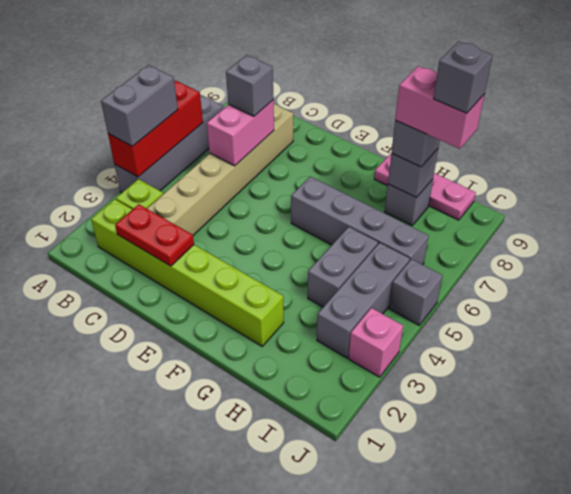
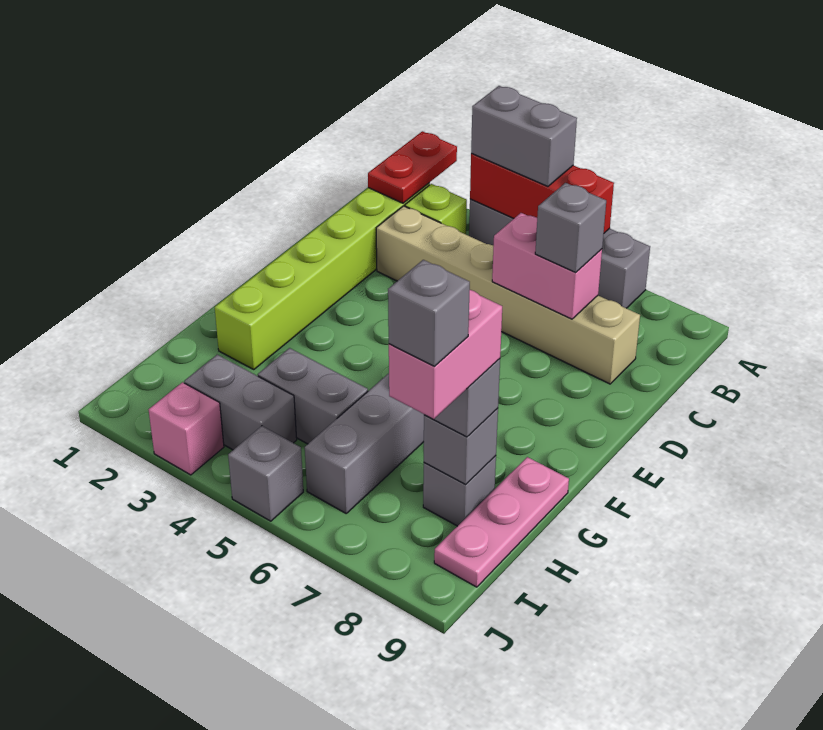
red plate C2:D2 level 2 -> red plate A2:B2 level 2
grey brick I3:I5 level 1 -> grey brick I3:I4 level 1

